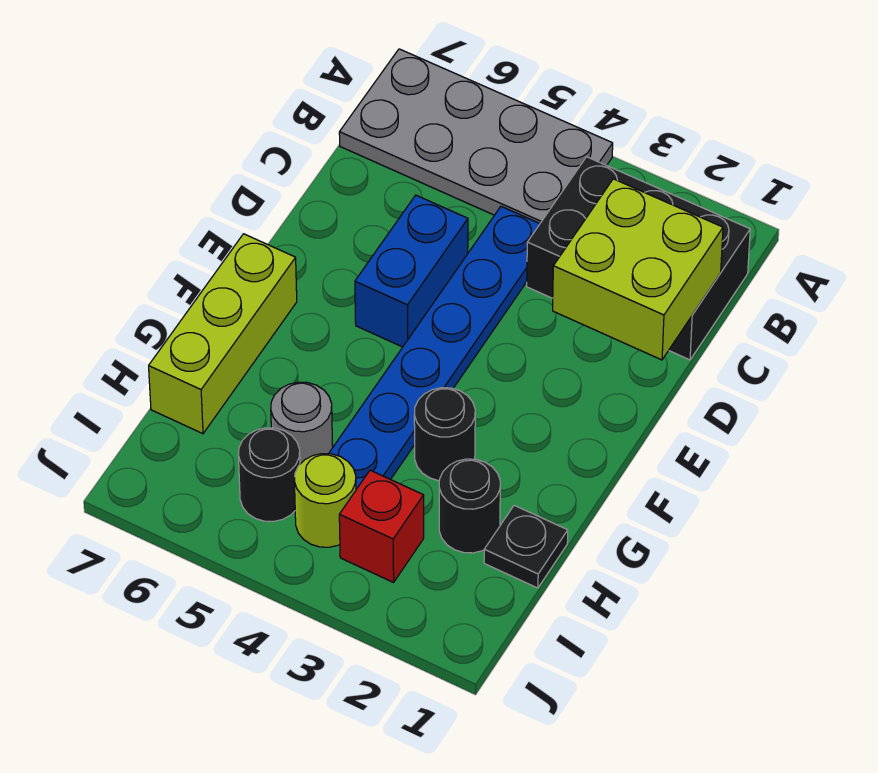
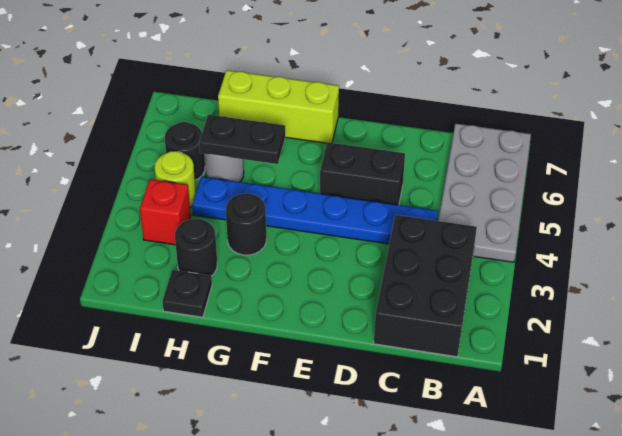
lime brick C1:D2 level 2 -> none
blue brick D5:E5 level 1 -> black brick D5:E5 level 1
none -> black plate G5:H5 level 2

